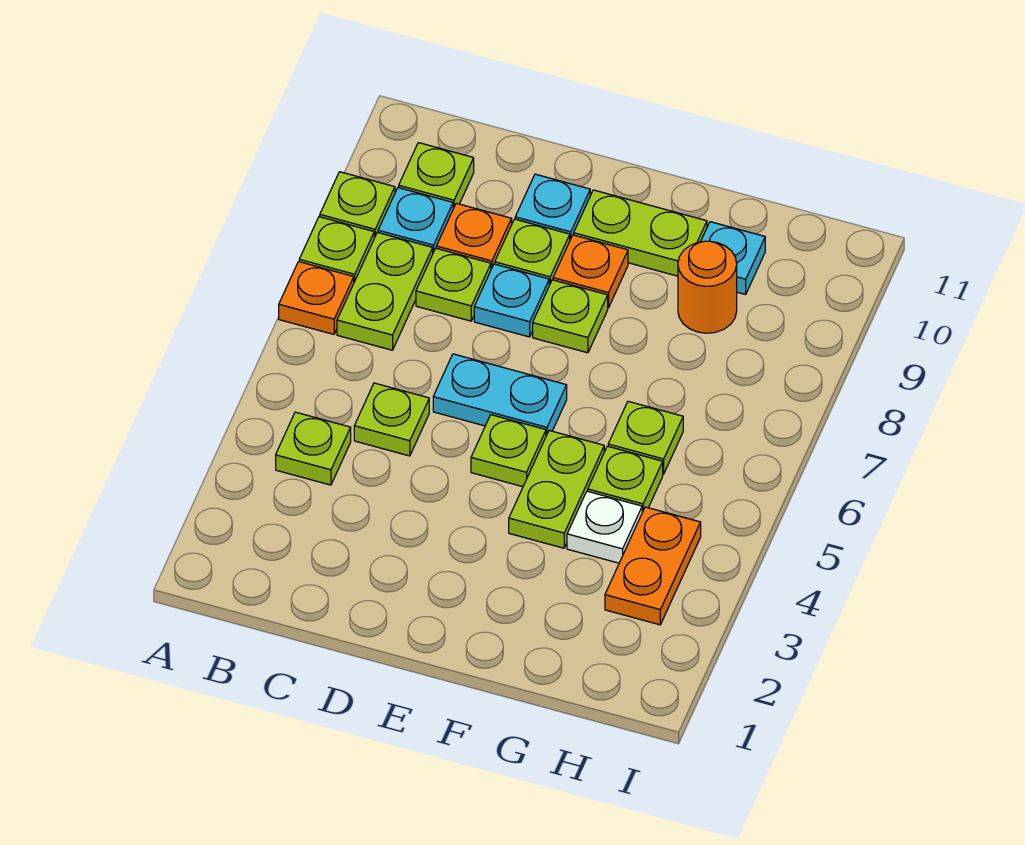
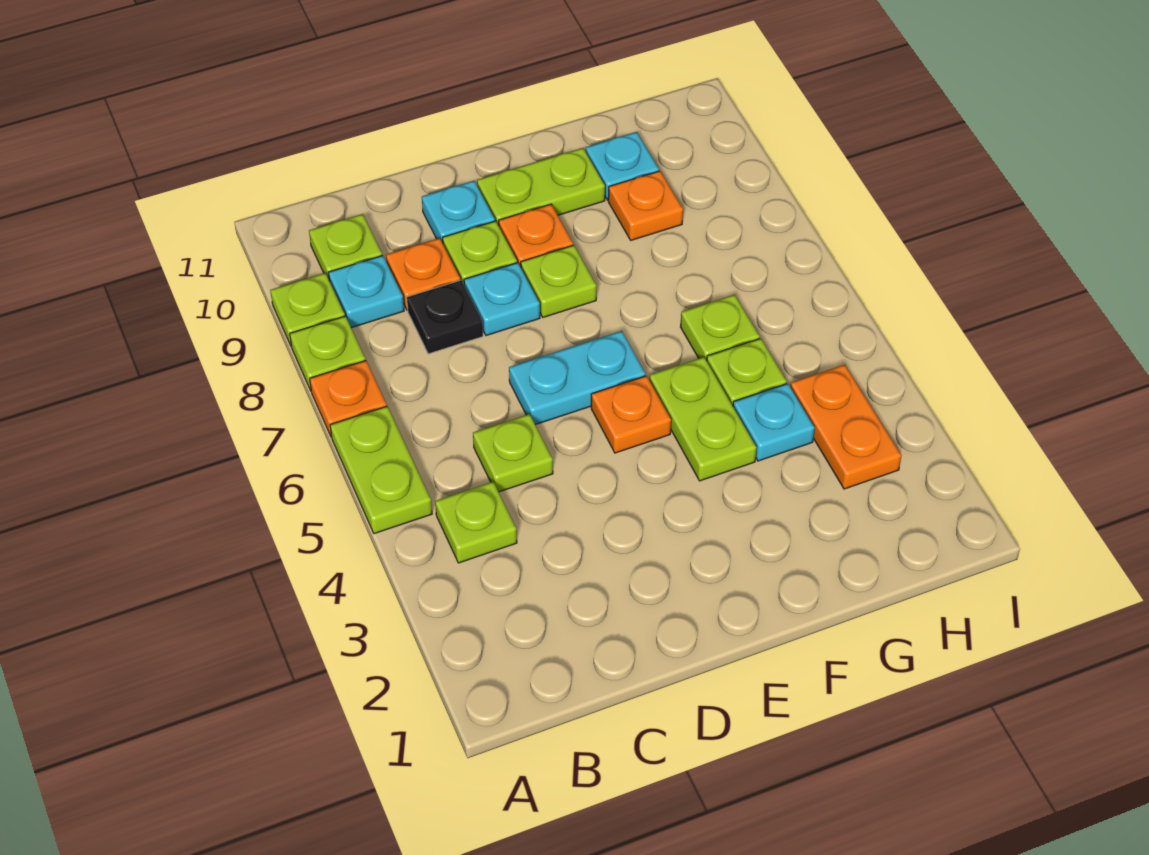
lime plate B7:B8 level 1 -> lime plate A5:A6 level 1
lime plate C8 level 1 -> black plate C8 level 1
lime plate E5 level 1 -> orange plate E5 level 1
white plate G4 level 1 -> cyan plate G4 level 1
orange round brick G9 level 1 -> orange plate G9 level 1

